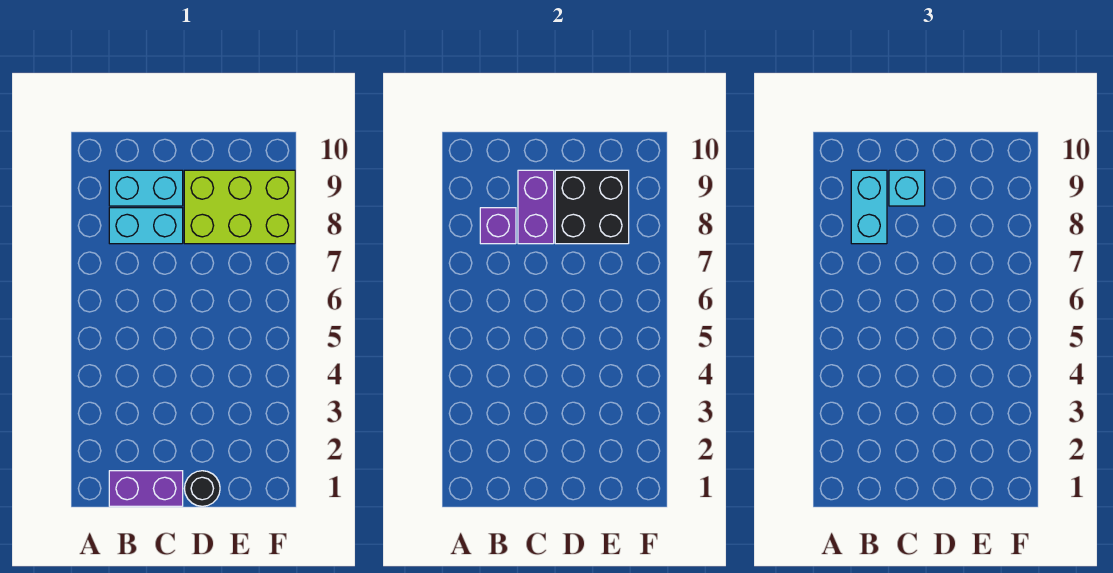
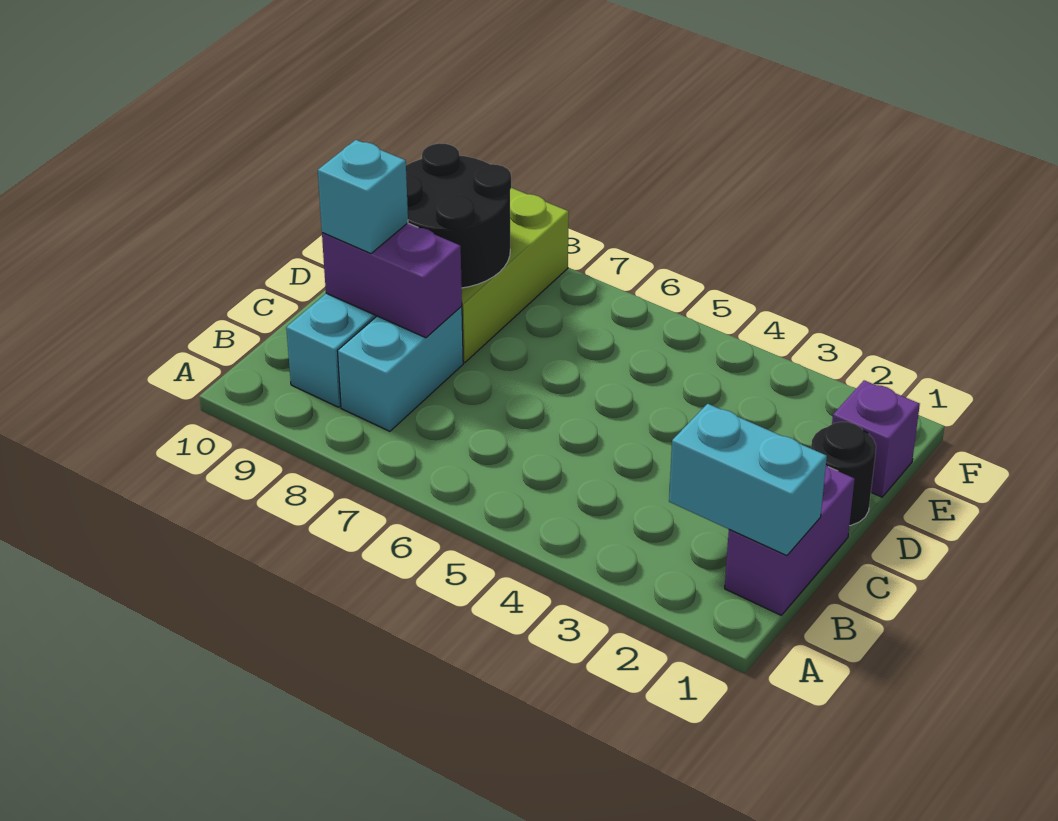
purple brick B8 level 2 -> purple brick E1 level 1
cyan brick B8:B9 level 3 -> cyan brick B1:B2 level 2
black brick D8:E9 level 2 -> black round brick D8:E9 level 2

